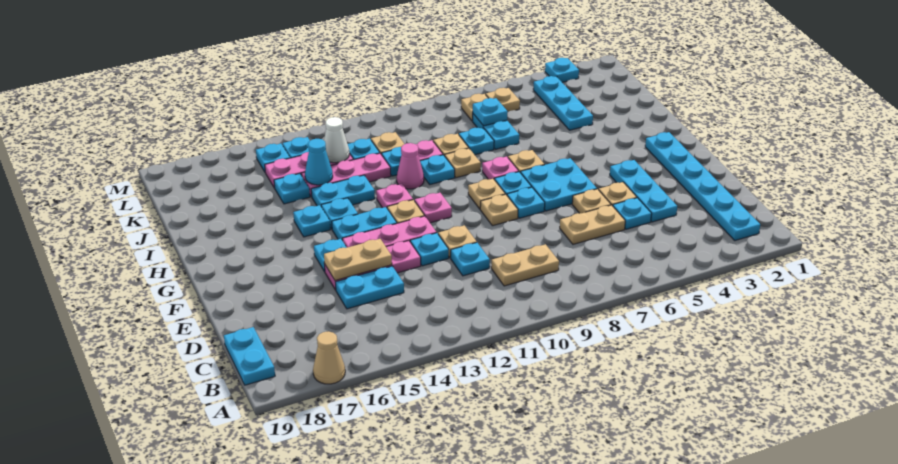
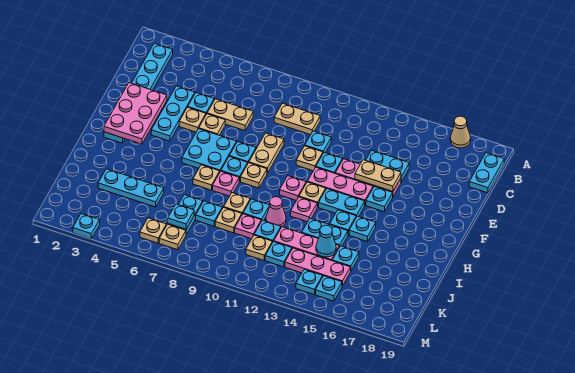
none -> pink plate E2:G3 level 2
tan plate F9 level 1 -> tan plate E9:F9 level 1
cyan plate J4:L4 level 1 -> cyan plate J3:J5 level 1
white cone K13 level 2 -> none

